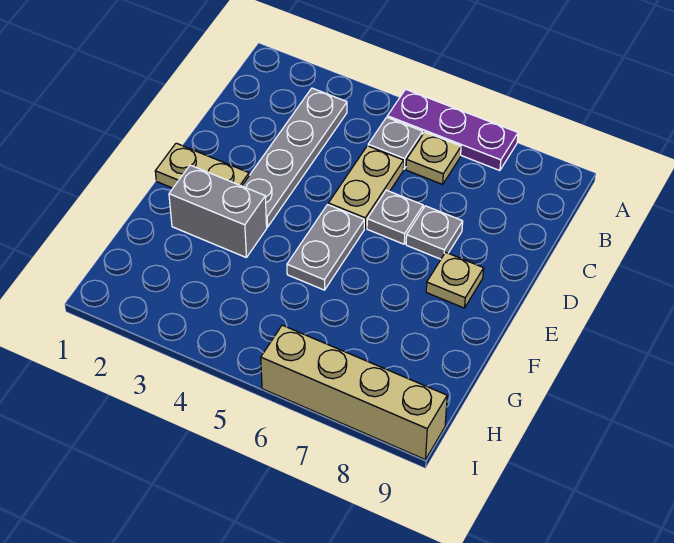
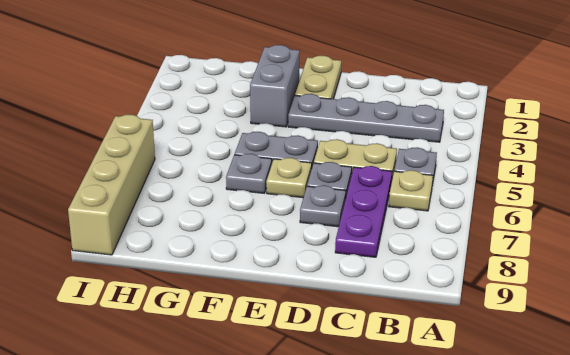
purple plate A5:A7 level 1 -> purple plate C6:C8 level 1
tan plate E8 level 1 -> tan plate E6 level 1
none -> grey plate F6 level 1

